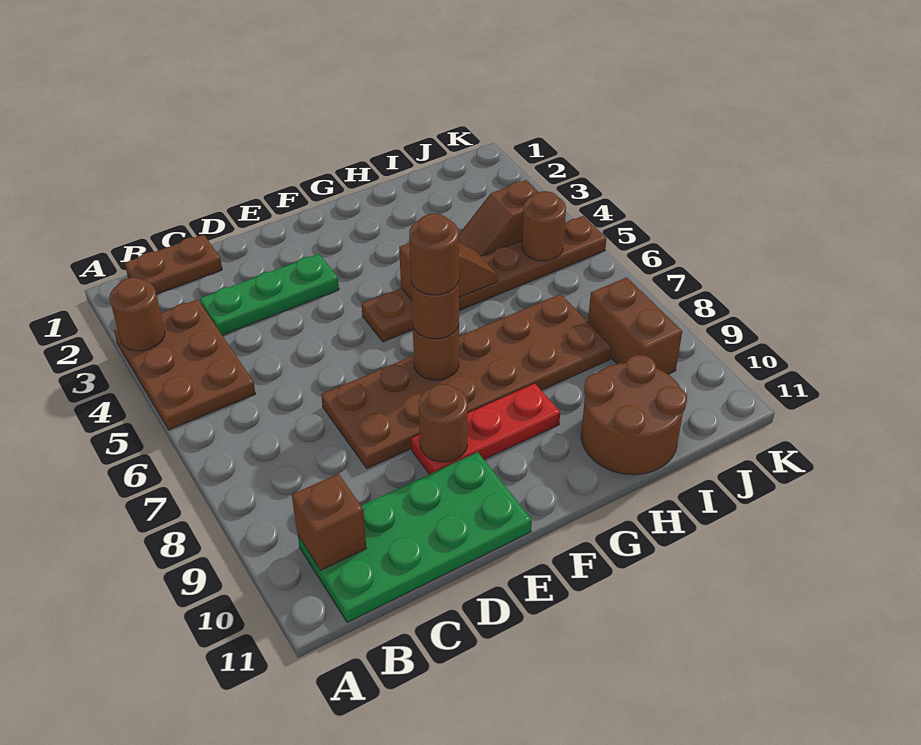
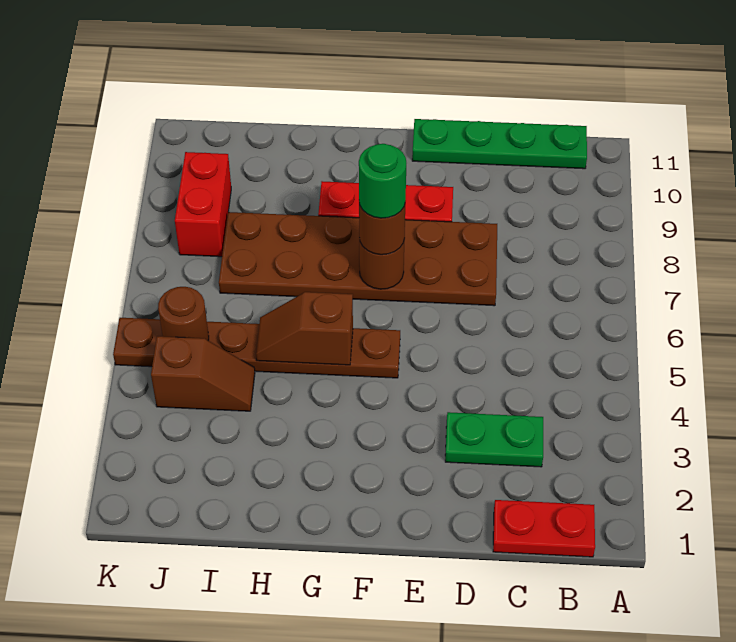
brown plate A3:B5 level 1 -> none
brown round brick A3 level 2 -> none
brown plate B1:C1 level 1 -> red plate B1:C1 level 1
green plate B10:E11 level 1 -> green plate B11:E11 level 1
brown brick B10 level 2 -> none
green plate C3:E3 level 1 -> green plate C3:D3 level 1
brown round brick E9 level 2 -> none
brown round brick F7 level 4 -> green round brick F7 level 4
brown round brick H10:I11 level 1 -> none
brown brick J8:J9 level 1 -> red brick J8:J9 level 1

